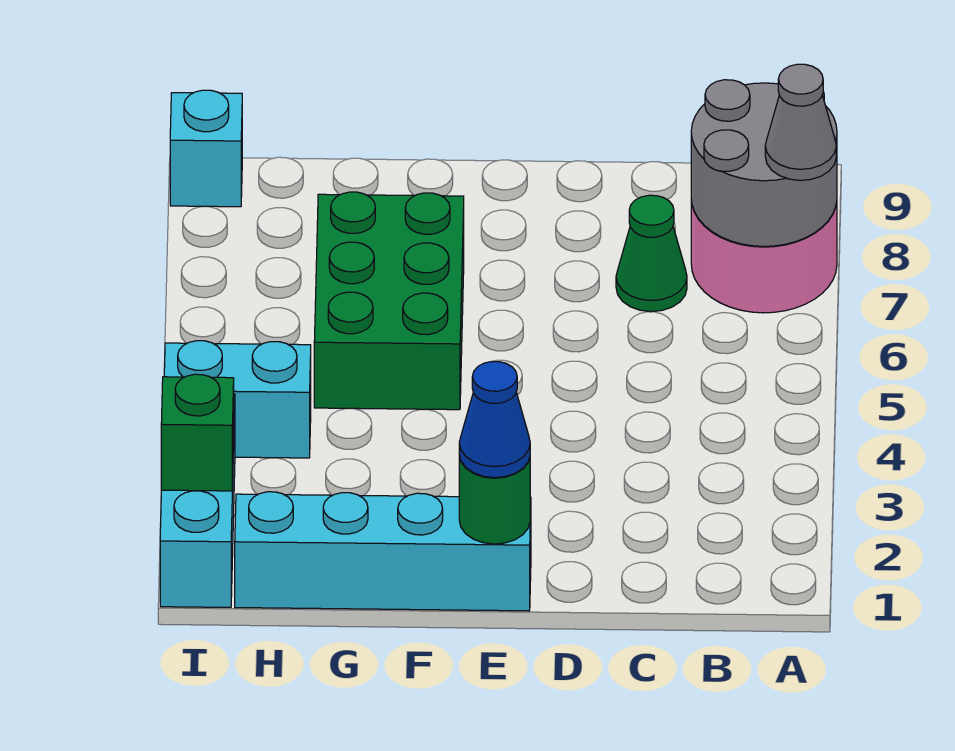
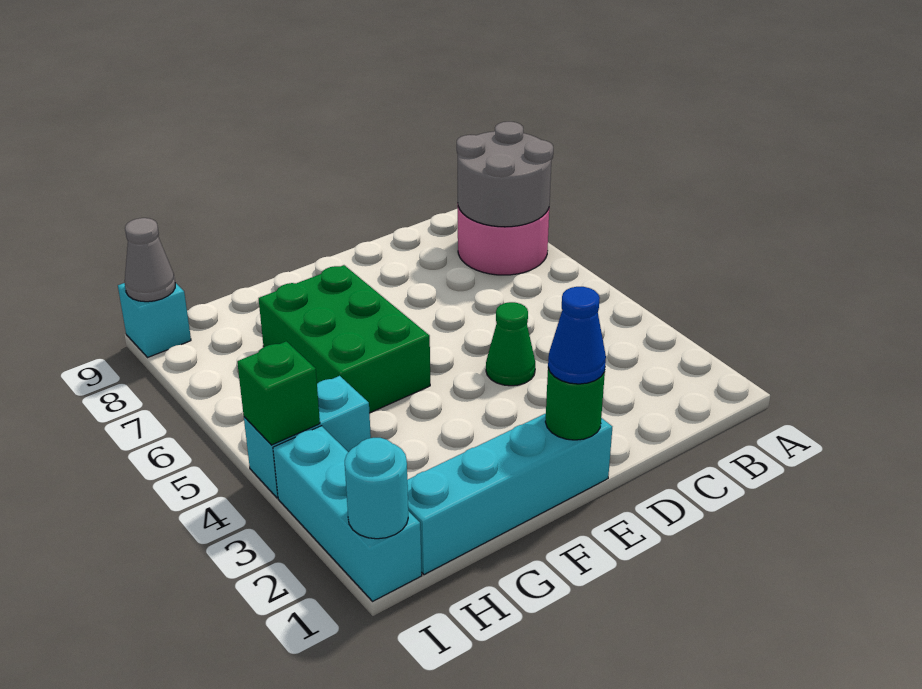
grey cone A7 level 3 -> grey cone I9 level 2
green cone C7 level 1 -> green cone D4 level 1
none -> cyan round brick I1 level 2
green brick I2 level 2 -> green brick I4 level 2

